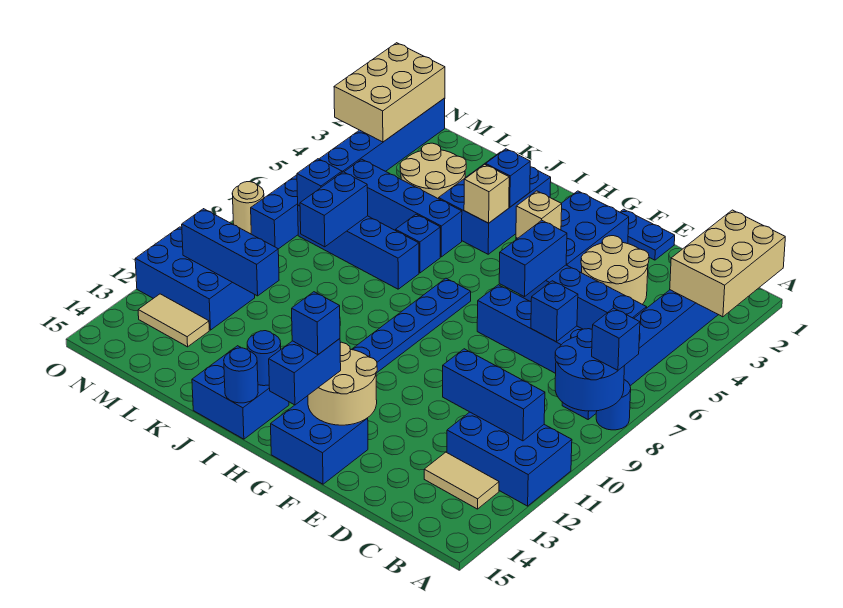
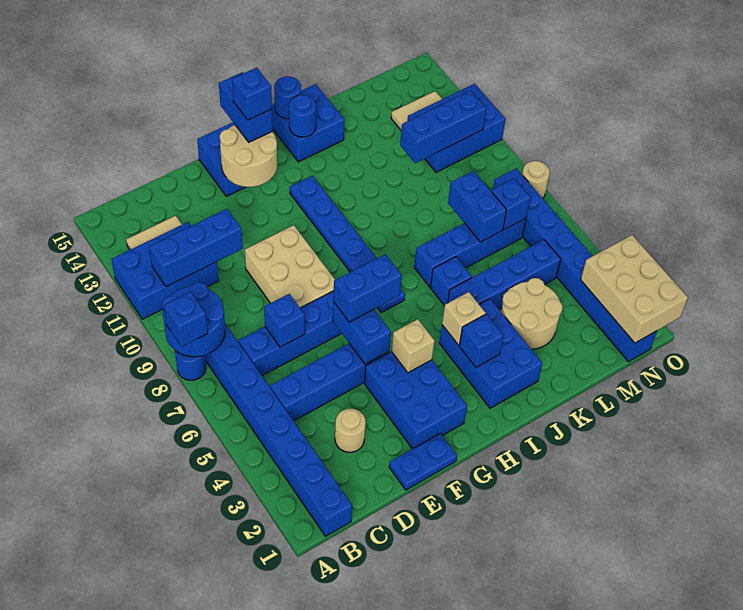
tan brick A1:B3 level 2 -> tan brick E8:F10 level 1
tan round brick D3:E4 level 1 -> tan round brick D3 level 1
none -> blue brick F6:G6 level 3

